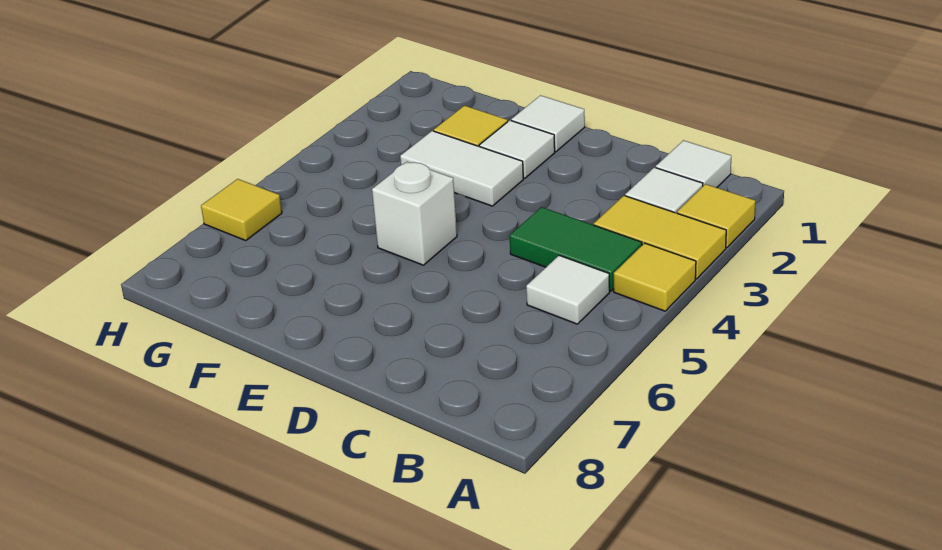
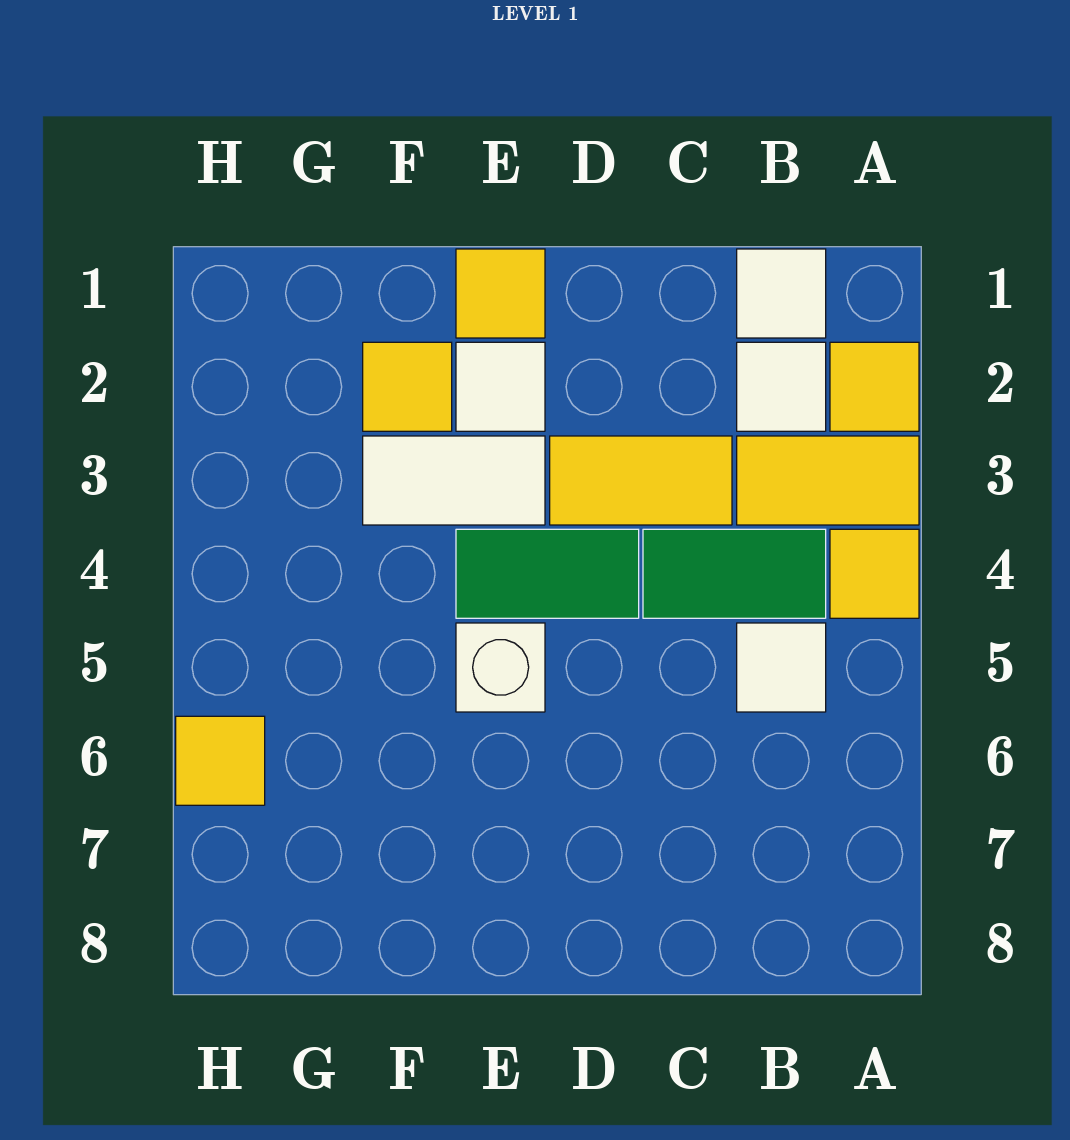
none -> yellow tile C3:D3 level 1
none -> green tile D4:E4 level 1
white tile E1 level 1 -> yellow tile E1 level 1

